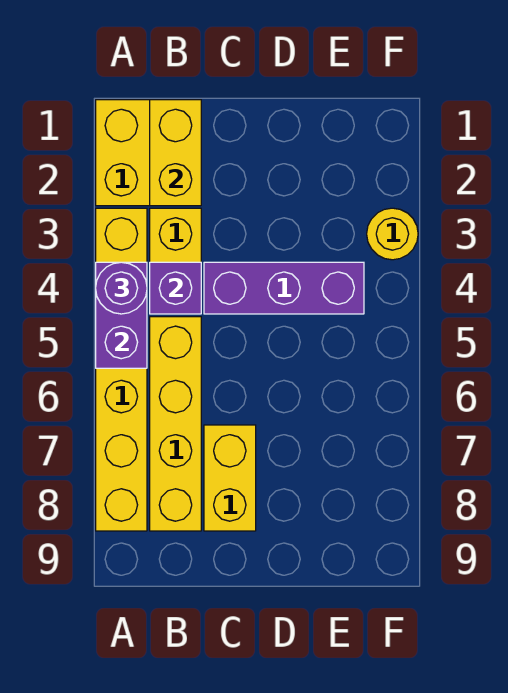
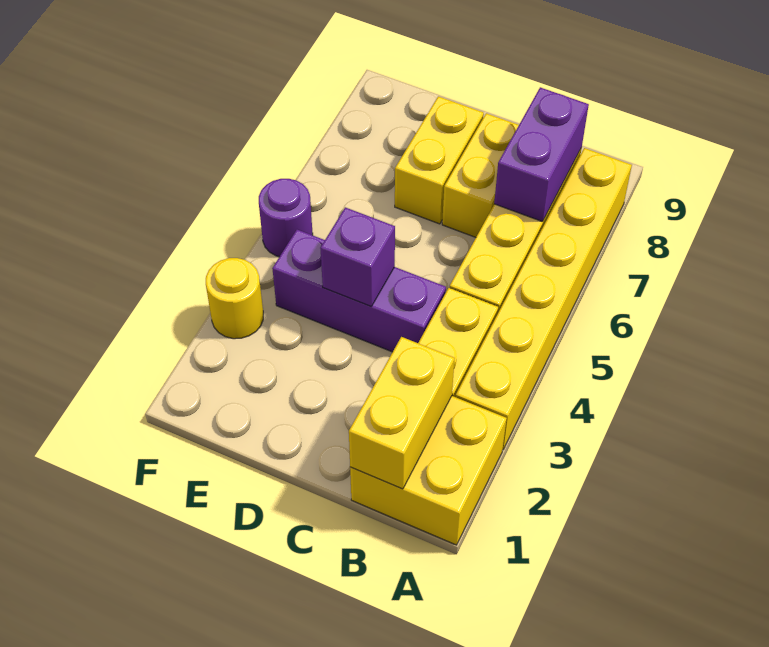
purple brick A4:A5 level 2 -> purple brick B7:B8 level 2
purple round brick A4 level 3 -> purple round brick F5 level 1
purple brick B4 level 2 -> purple brick D4 level 2
none -> yellow brick D7:D8 level 1

